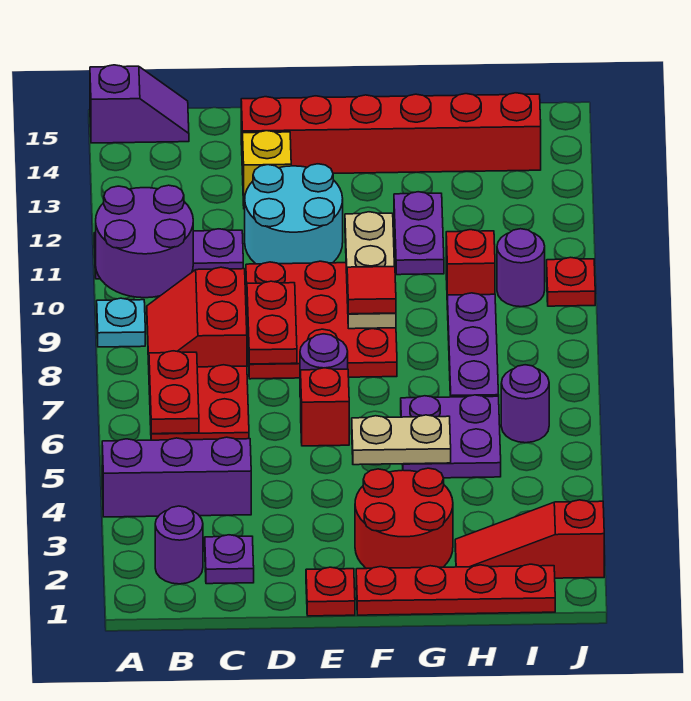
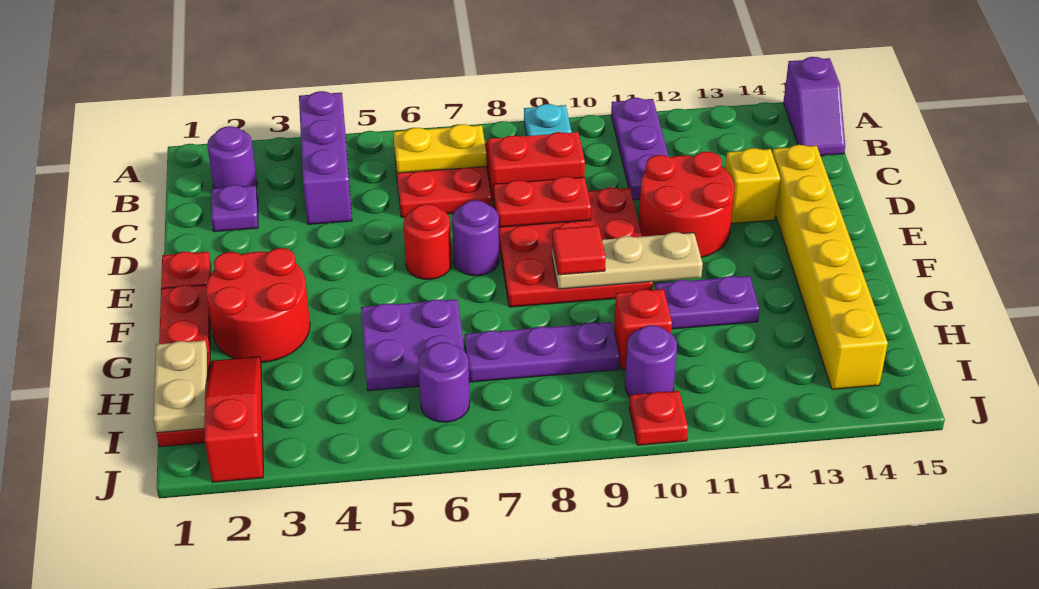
purple round brick A10:B11 level 2 -> none
red plate B6:B7 level 2 -> yellow plate B6:B7 level 2
cyan round brick D11:E12 level 1 -> red round brick D11:E12 level 1
red brick D14:I14 level 1 -> yellow brick D14:I14 level 1
red brick E6 level 1 -> red round brick E6 level 1
tan plate F5:G5 level 2 -> tan plate H1:I1 level 2

